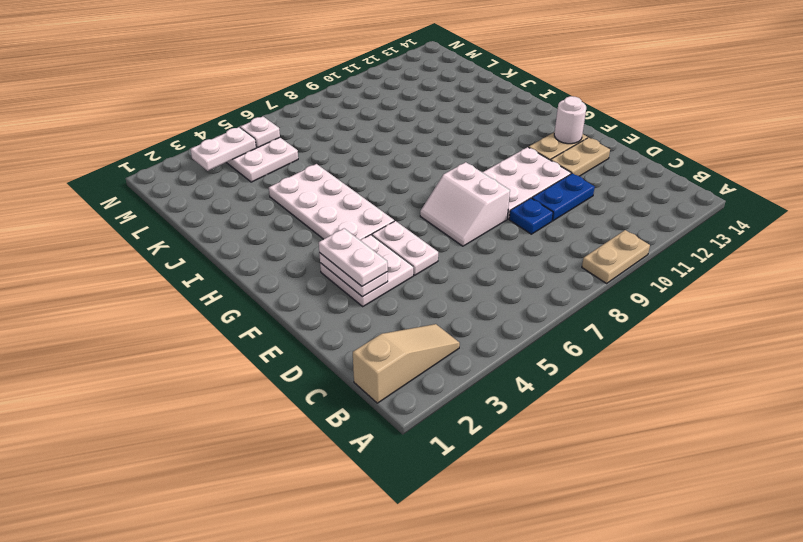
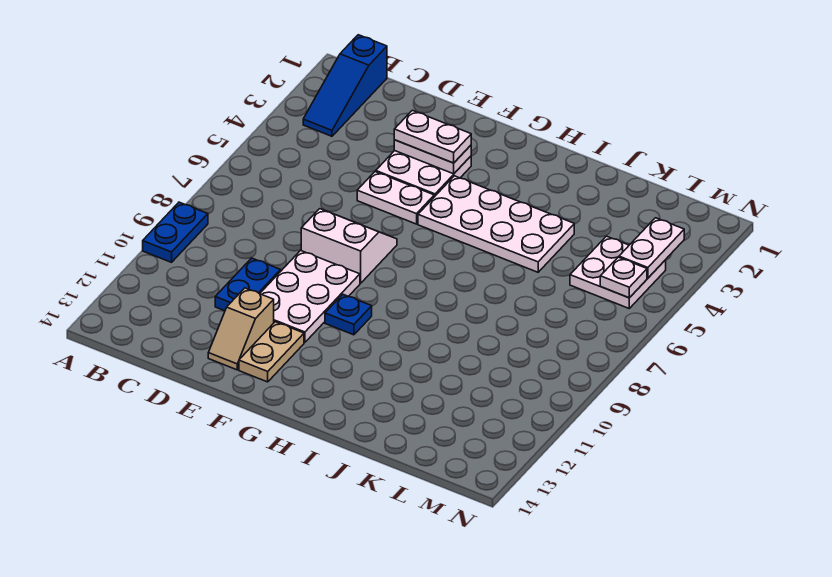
tan plate A9:A10 level 1 -> blue plate A9:A10 level 1
tan slope B1:B3 level 1 top 1 -> blue slope B1:B3 level 1 top 1
blue plate D9 level 1 -> blue plate G10 level 1
tan plate E12:E13 level 1 -> tan slope E12:E13 level 1 top 12
white round brick F13 level 2 -> none

